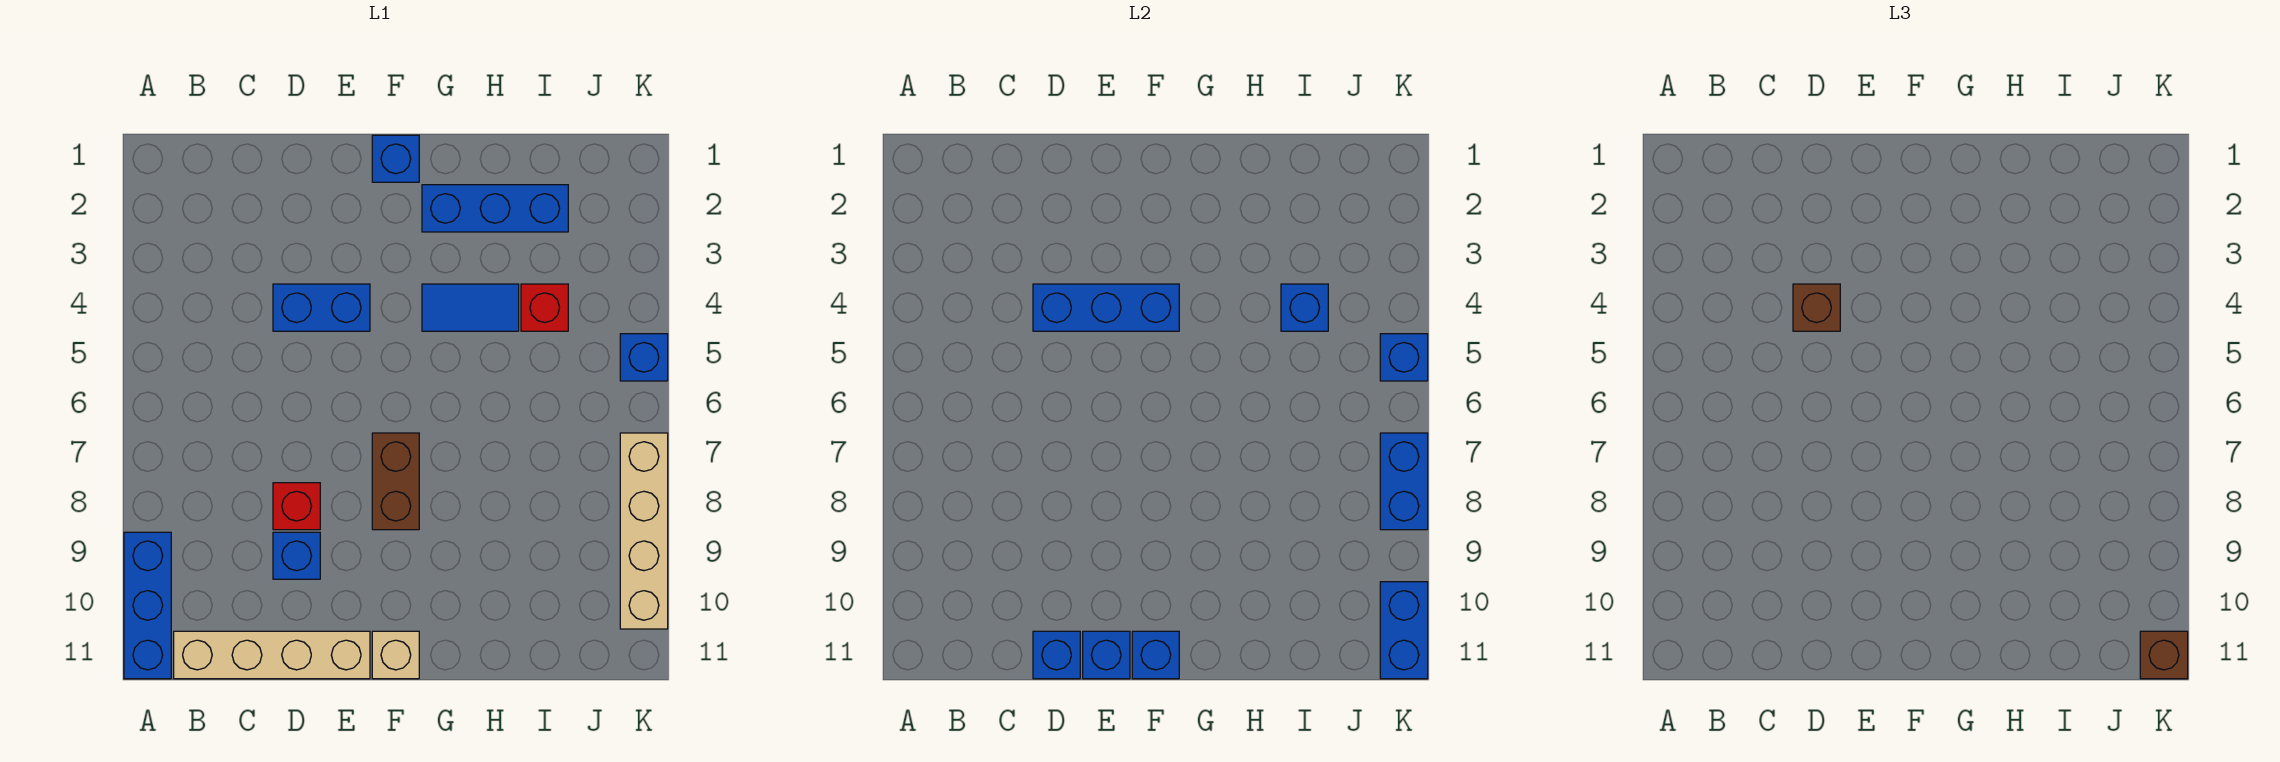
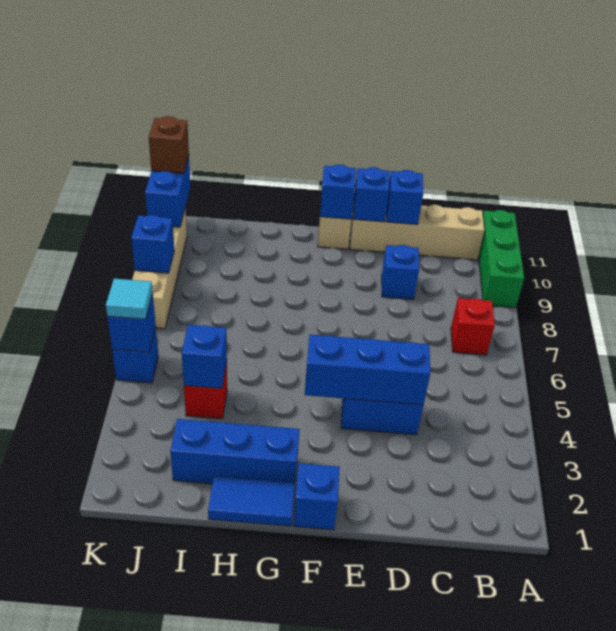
blue brick A9:A11 level 1 -> green brick A9:A11 level 1
brown brick D4 level 3 -> none
red brick D8 level 1 -> red brick B7 level 1
brown brick F7:F8 level 1 -> none
blue tile G4:H4 level 1 -> blue tile G1:H1 level 1
none -> cyan tile K5 level 3
blue brick K7:K8 level 2 -> blue brick K8 level 2

